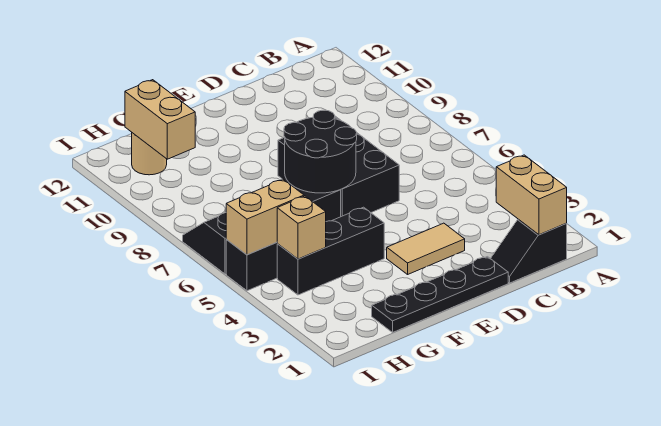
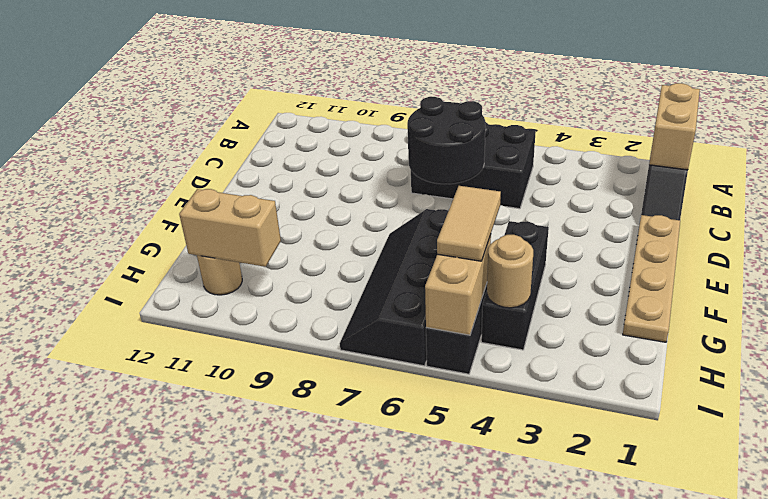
tan brick B1:B2 level 2 -> tan brick A1:B1 level 2
black plate D1:G1 level 1 -> tan plate D1:G1 level 1
tan tile D3:E3 level 1 -> tan tile G5:H5 level 3
black brick D6:E8 level 1 -> black brick B5:C7 level 1
black round brick E6:F7 level 2 -> black round brick C6:D7 level 2
tan brick H4 level 2 -> tan round brick H4 level 2

